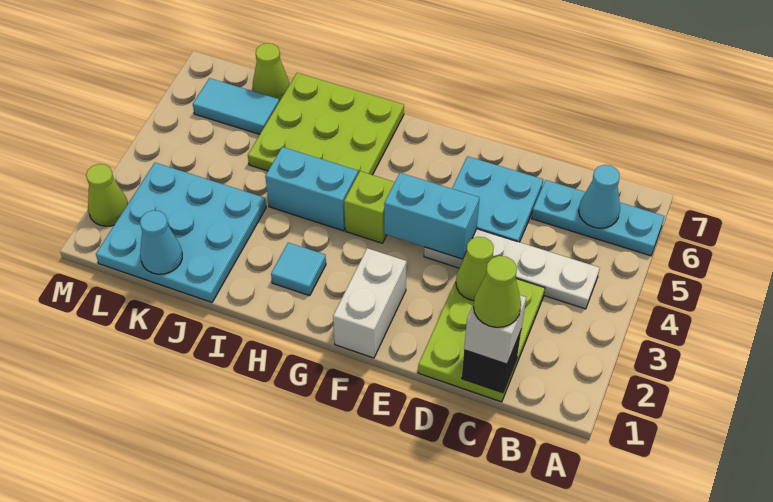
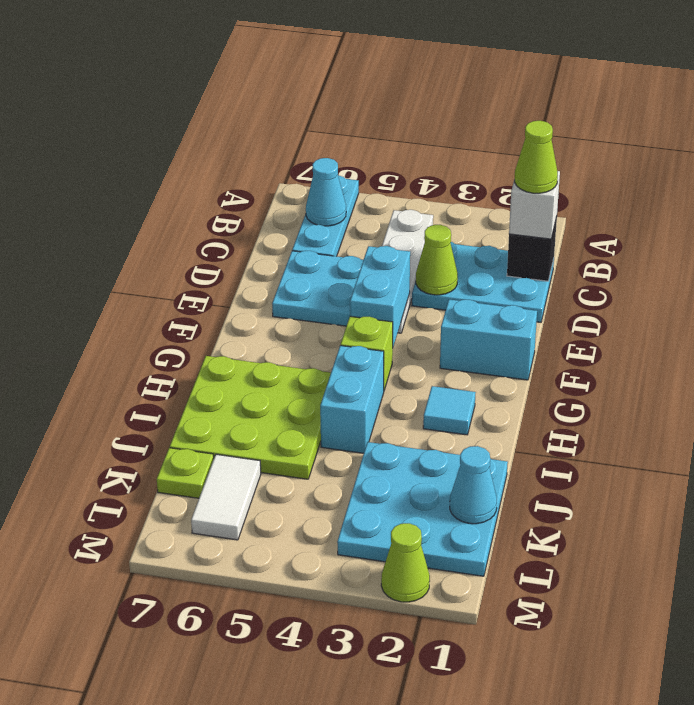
lime plate C1:D3 level 1 -> cyan plate C1:D3 level 1
white brick F1:F2 level 1 -> cyan brick F1:F2 level 1
cyan tile K6:L6 level 1 -> white tile K6:L6 level 1
lime cone K7 level 1 -> lime plate K7 level 1

